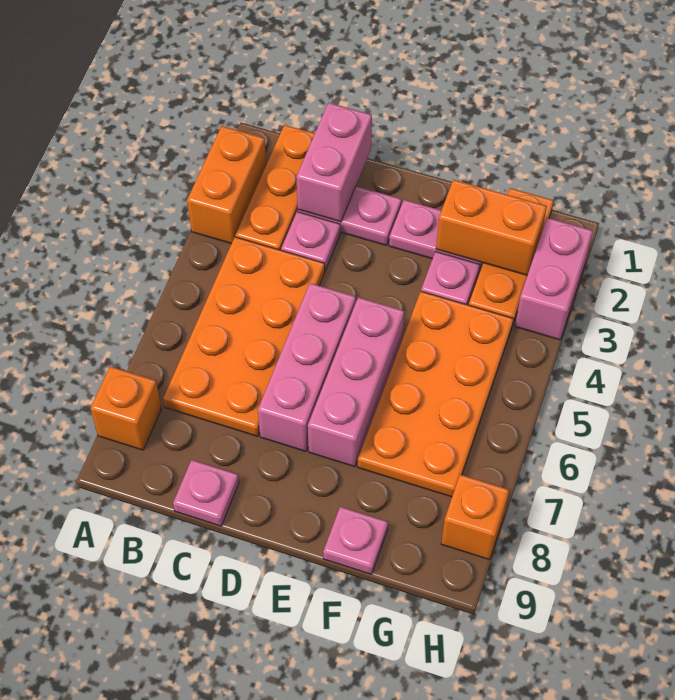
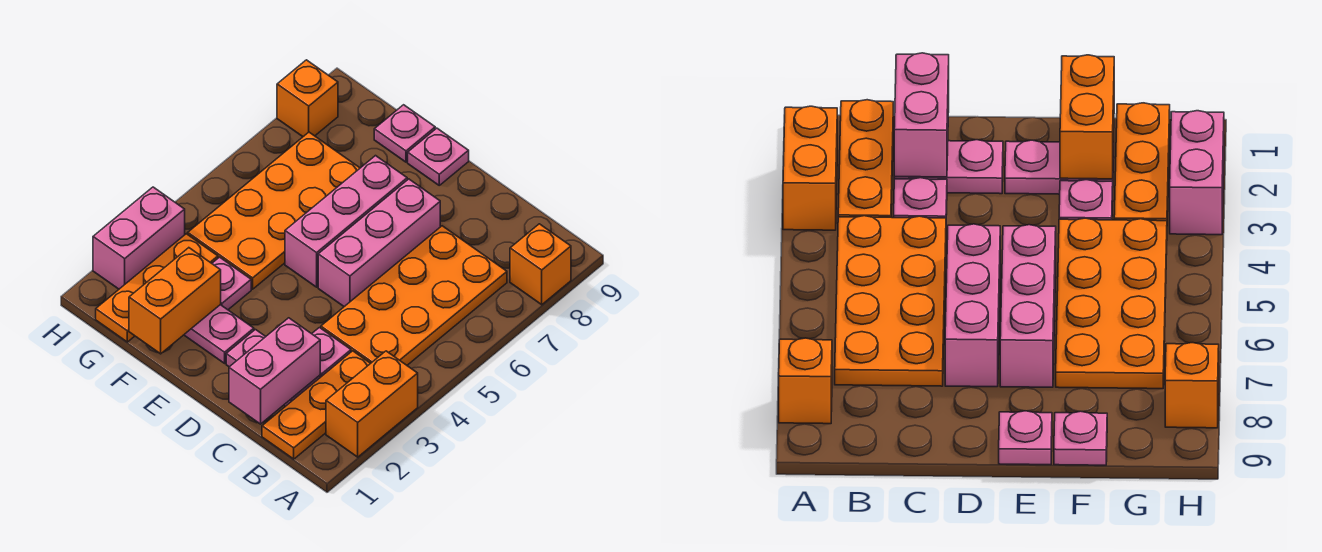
pink plate C9 level 1 -> pink plate E9 level 1
orange brick F2:G2 level 2 -> orange brick F1:F2 level 2

